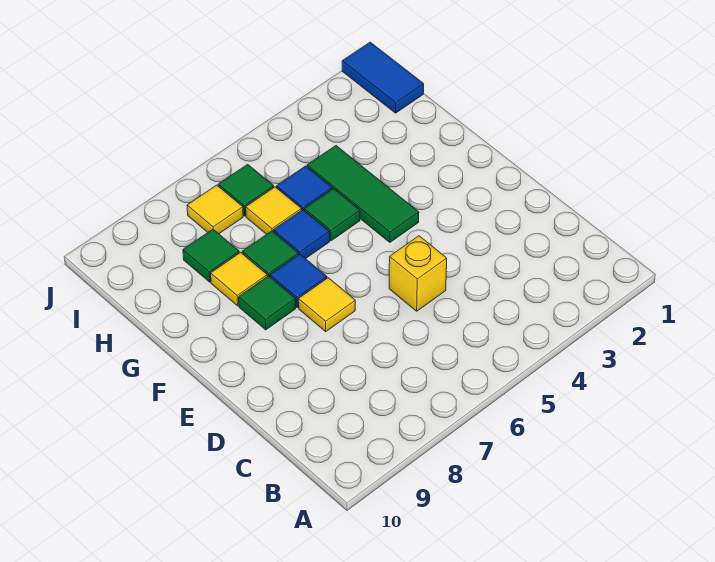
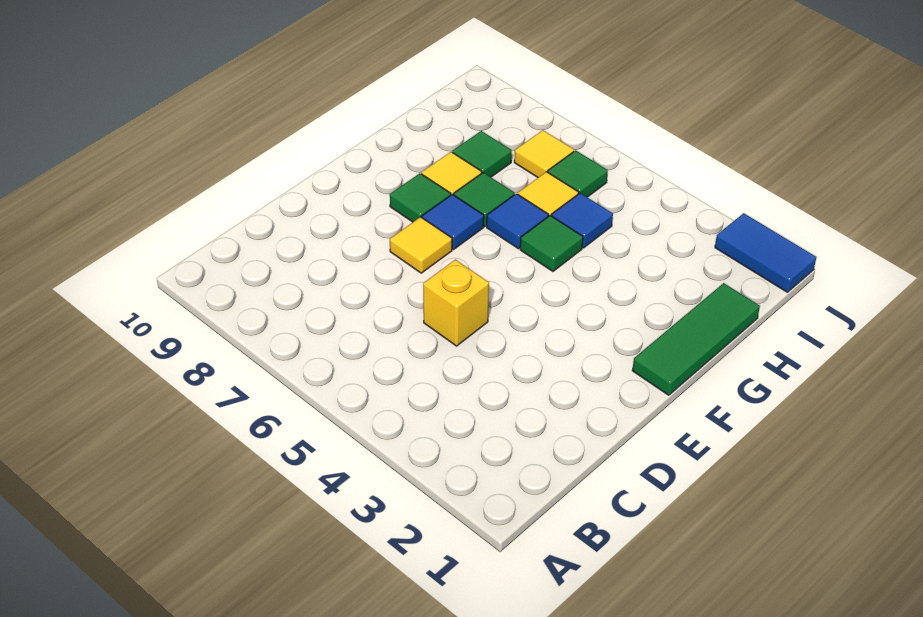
green tile F4:H4 level 1 -> green tile F1:H1 level 1
blue tile I1:J1 level 1 -> blue tile J1:J2 level 1

